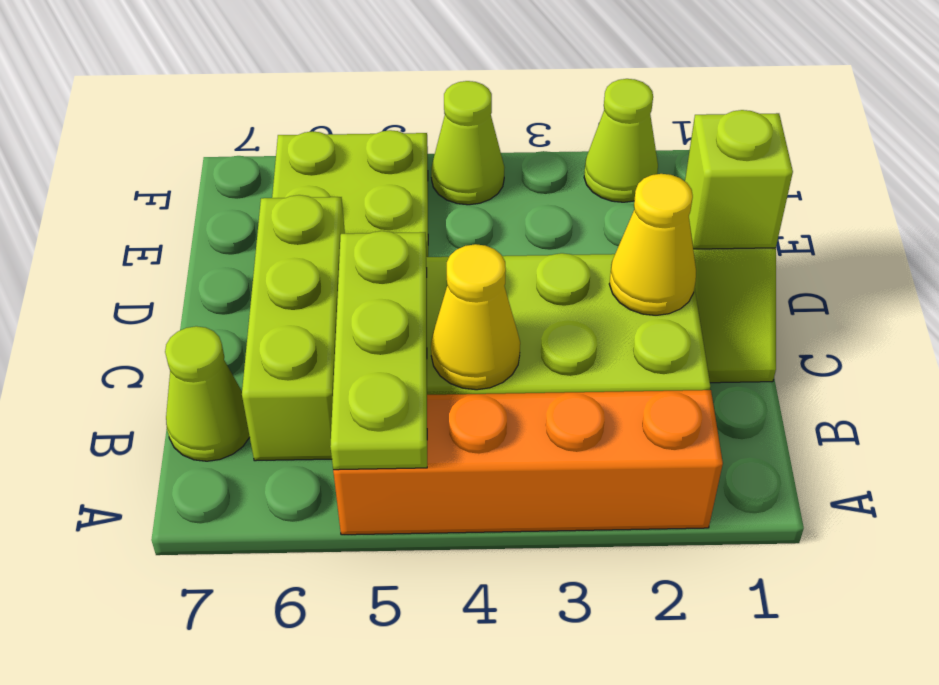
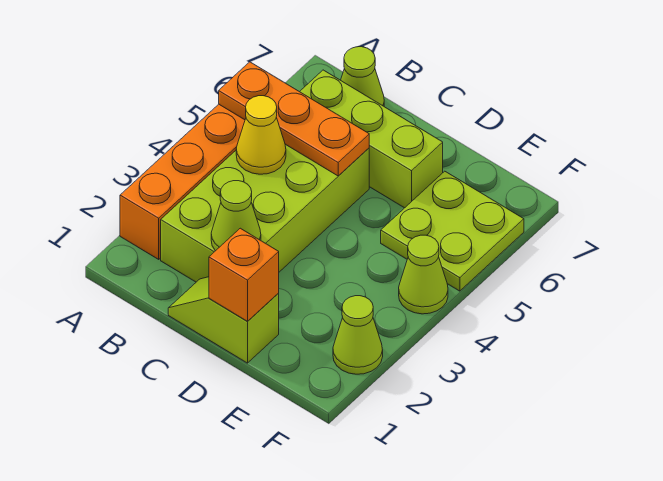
lime plate A5:C5 level 2 -> orange plate A5:C5 level 2
yellow cone C2 level 2 -> lime cone C2 level 2
lime brick D1 level 2 -> orange brick D1 level 2

